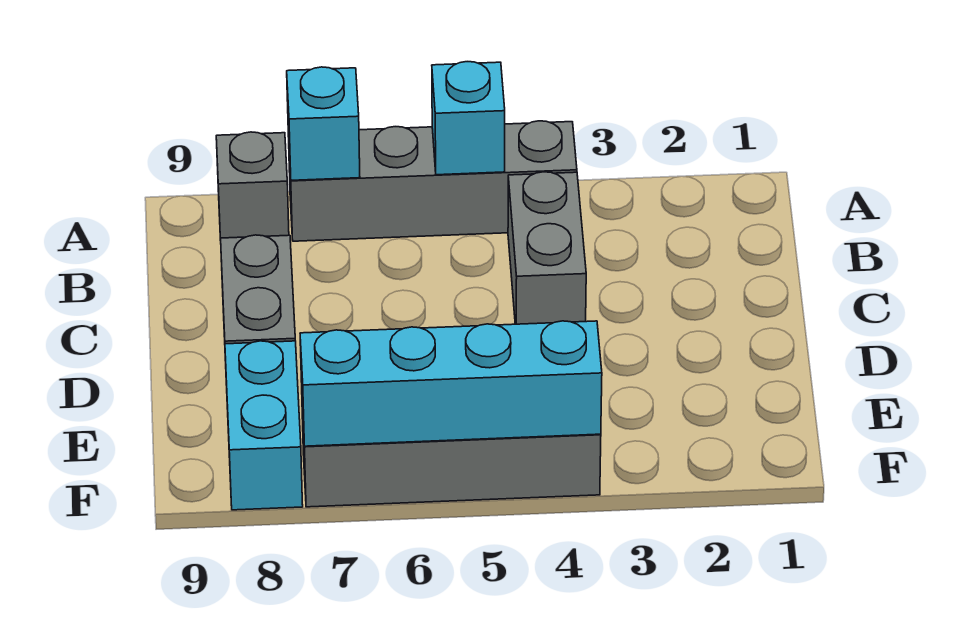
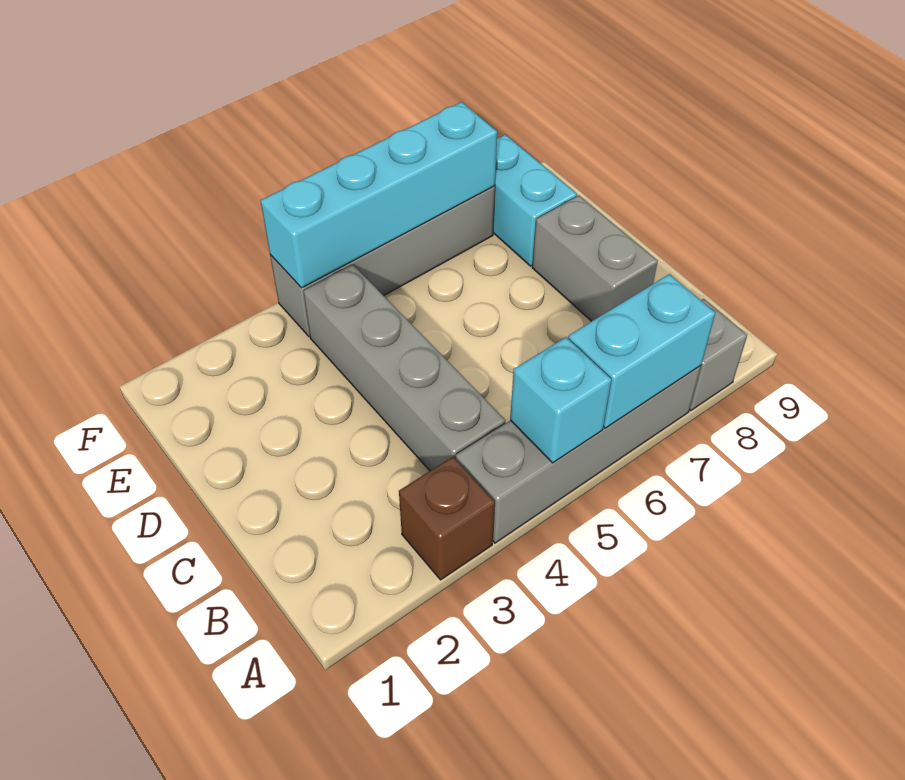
none -> brown brick A3 level 1
cyan brick A7 level 2 -> cyan brick A6:A7 level 2
grey brick B4:C4 level 1 -> grey brick B4:E4 level 1

